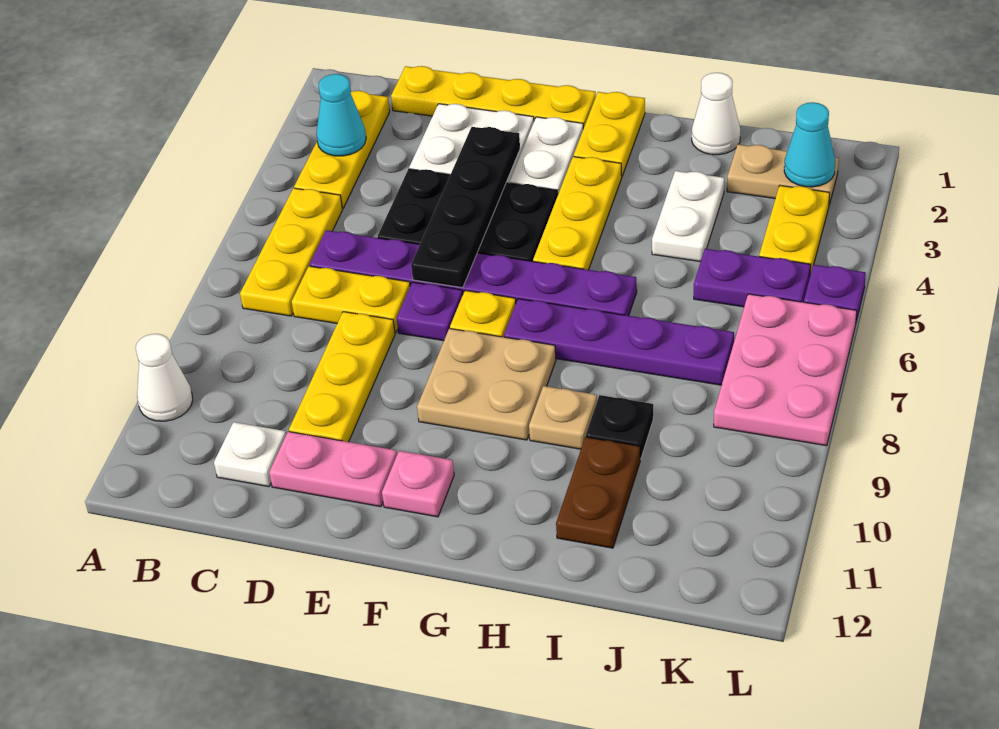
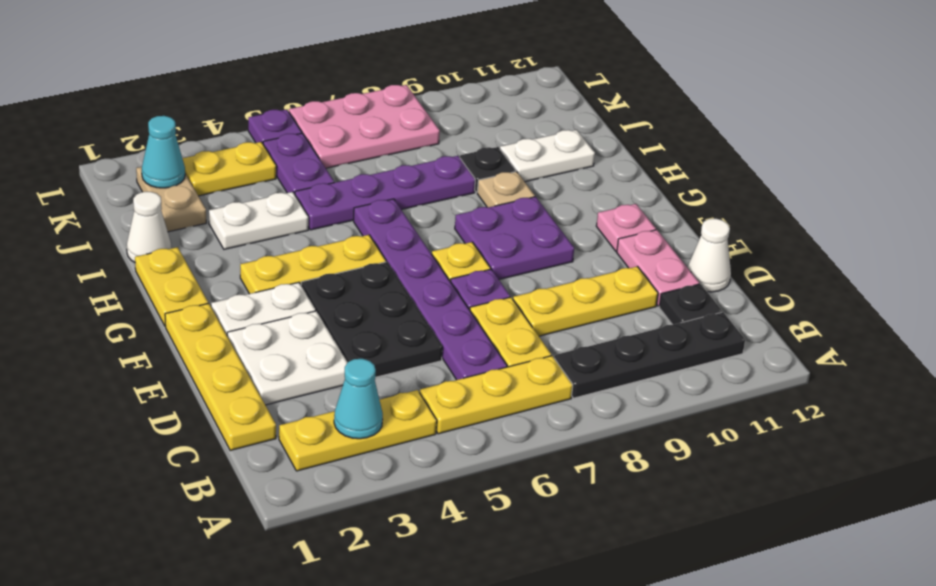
white cone A10 level 1 -> white cone D12 level 1
white plate C11 level 1 -> black plate C11 level 1
black plate E3:E6 level 2 -> black plate B8:B11 level 1
tan plate F8:G9 level 1 -> purple plate F8:G9 level 1
yellow plate G1:G2 level 1 -> yellow plate G1:H1 level 1
purple plate G7:J7 level 1 -> purple plate I5:I8 level 1
brown plate I10:I11 level 1 -> white plate I10:I11 level 1

